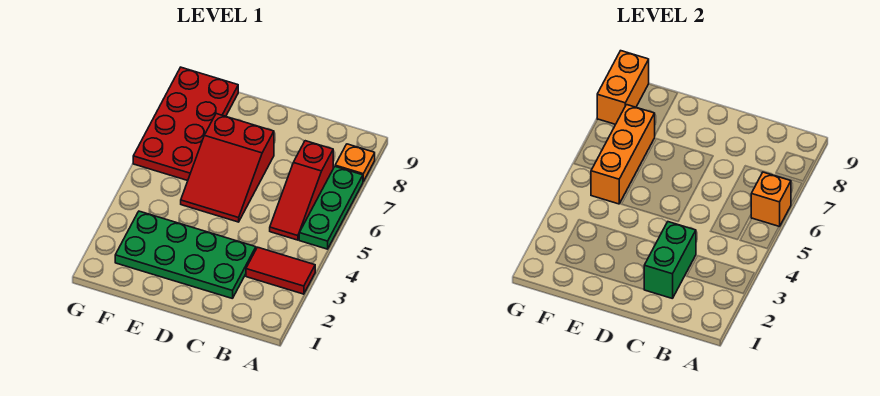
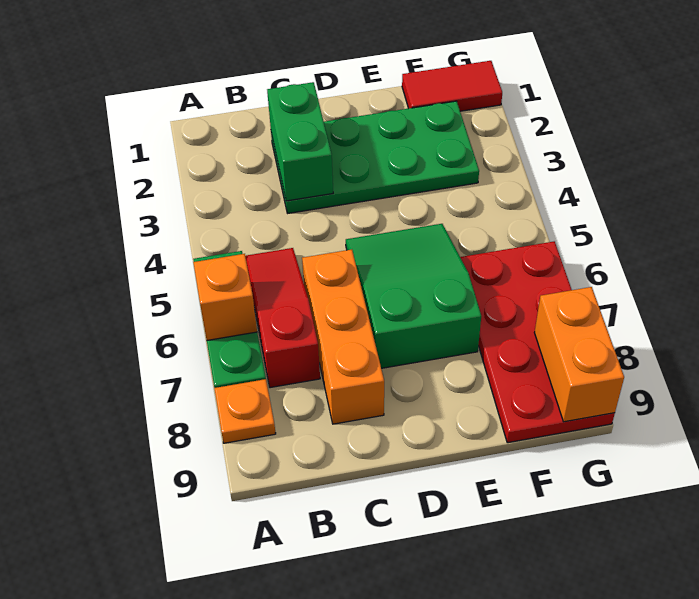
red tile A3:B3 level 1 -> red tile F1:G1 level 1
red slope D5:E7 level 1 top 7 -> green slope D5:E7 level 1 top 7
orange brick F5:F7 level 2 -> orange brick C6:C8 level 1

